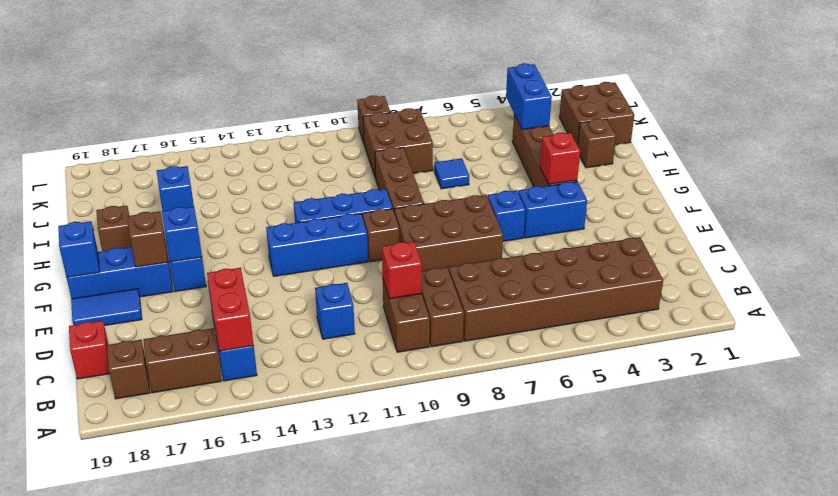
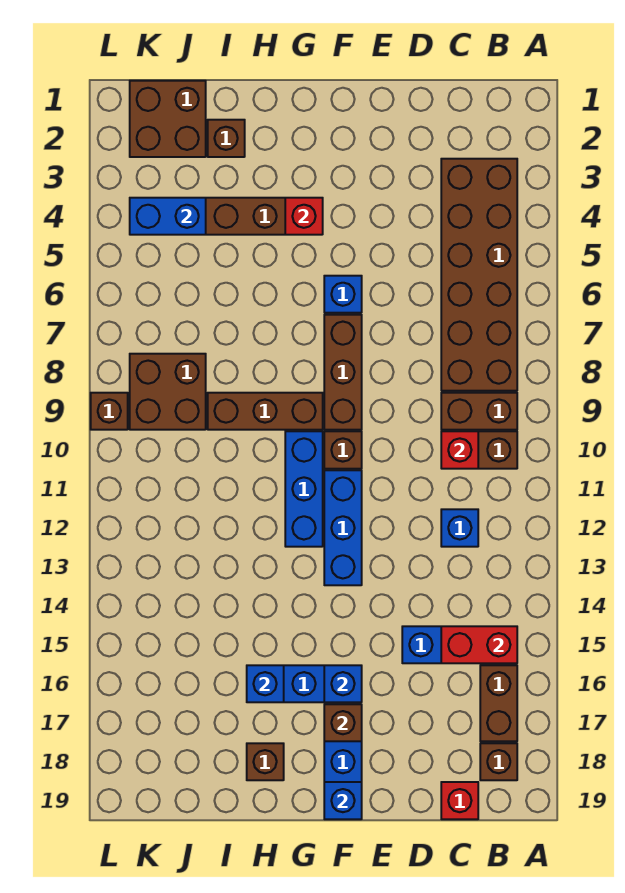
brown brick E7:F9 level 1 -> brown brick F7:F9 level 1
blue tile E18:E19 level 1 -> none
blue brick F4:F5 level 1 -> none
blue tile I7 level 1 -> none

